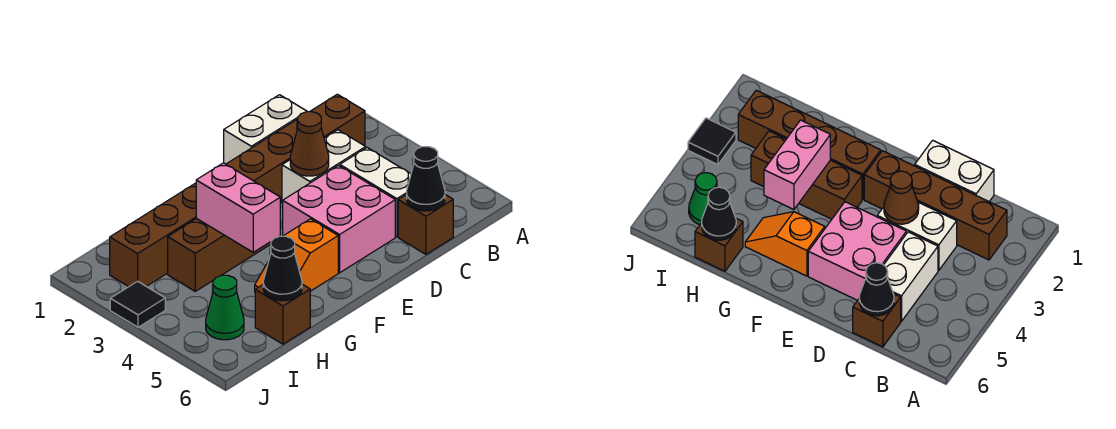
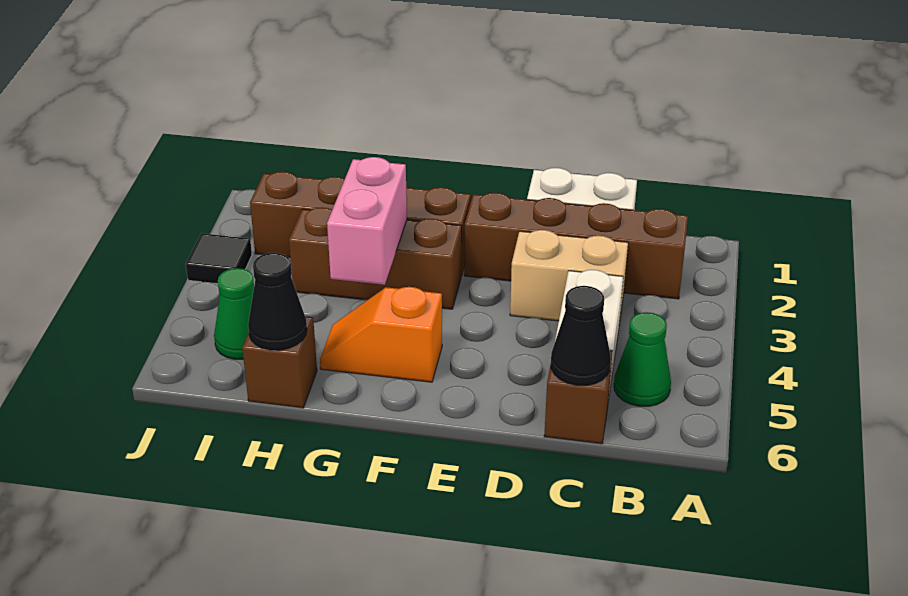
none -> green cone B5 level 1
white brick C3:D3 level 1 -> tan brick C3:D3 level 1
brown cone D3 level 2 -> none
pink brick D4:E5 level 1 -> none

